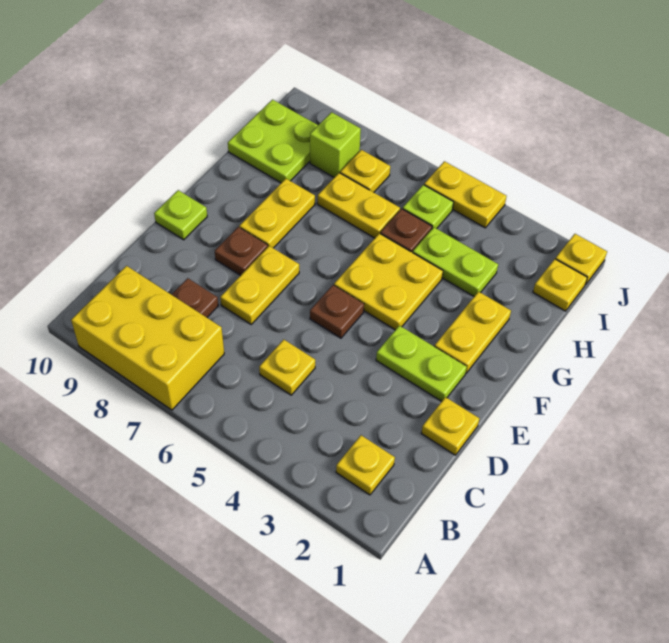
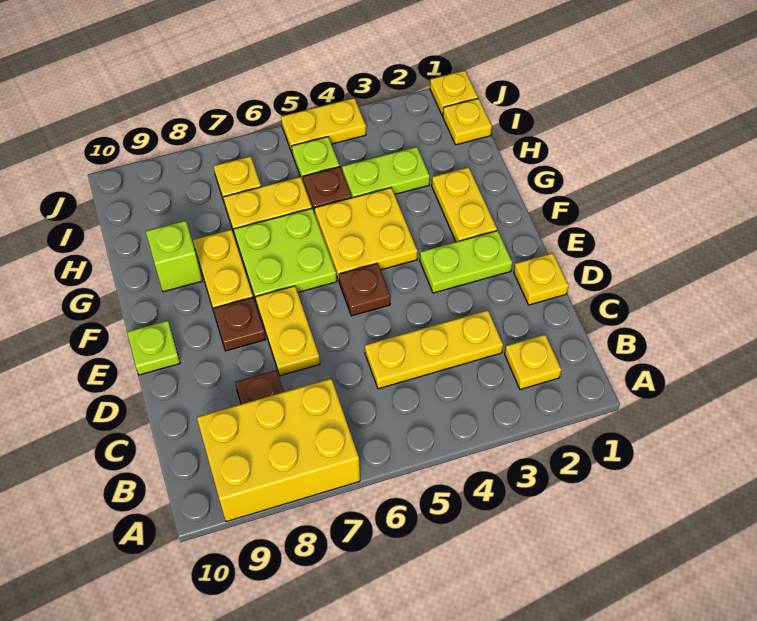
yellow plate C5 level 1 -> yellow plate C3:C5 level 1
lime plate H9:I10 level 1 -> lime plate F6:G7 level 1
lime brick I8 level 1 -> lime brick G9 level 1

